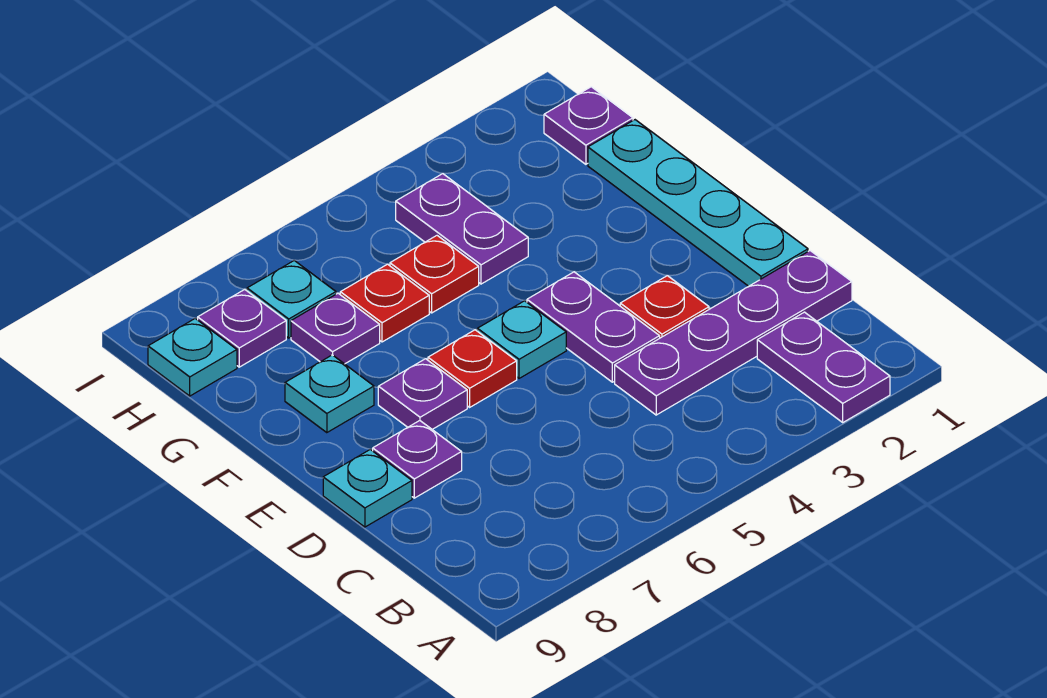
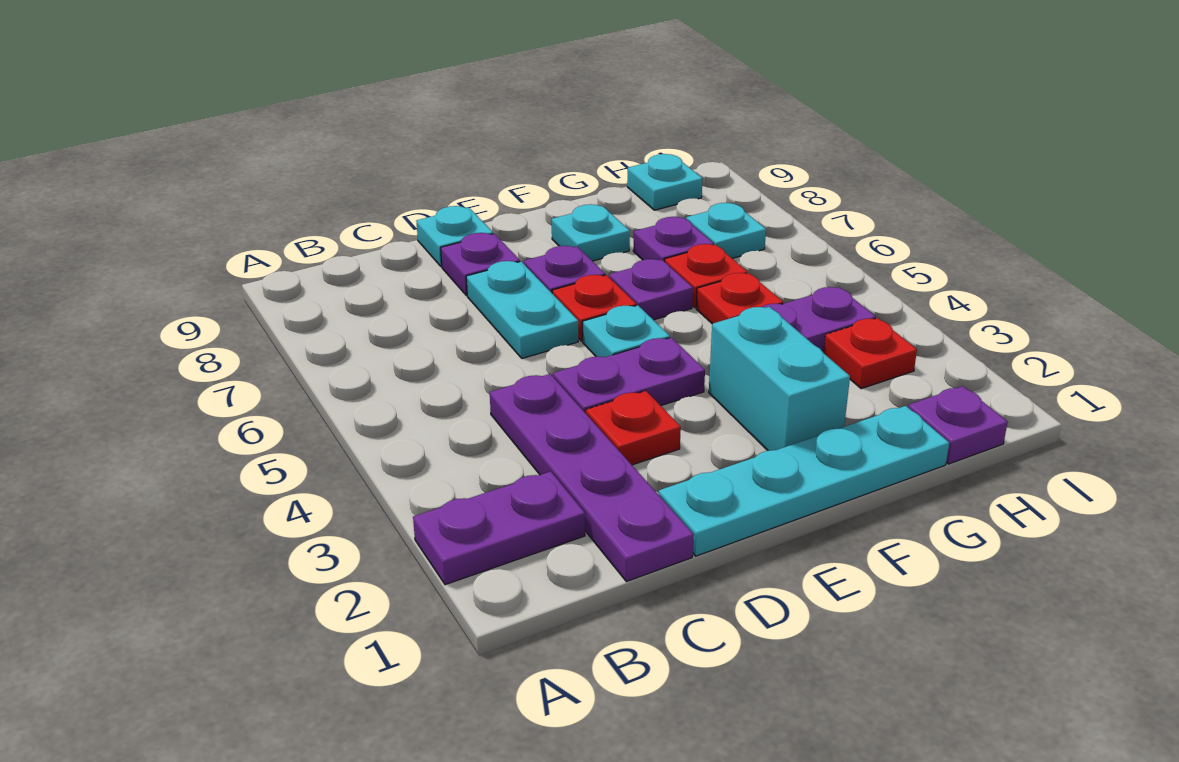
none -> cyan plate D6:D7 level 1
none -> cyan brick F2:F3 level 1
none -> red plate H3 level 1
purple plate H8 level 1 -> purple plate F6 level 1

